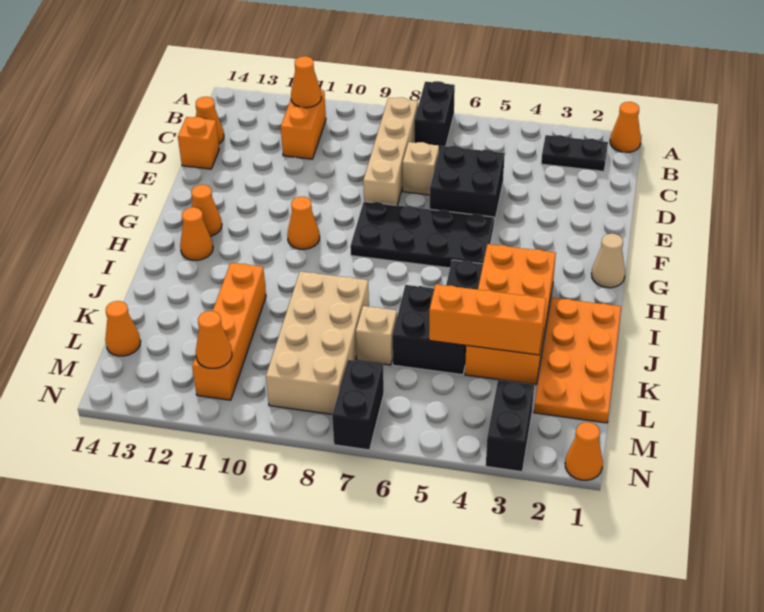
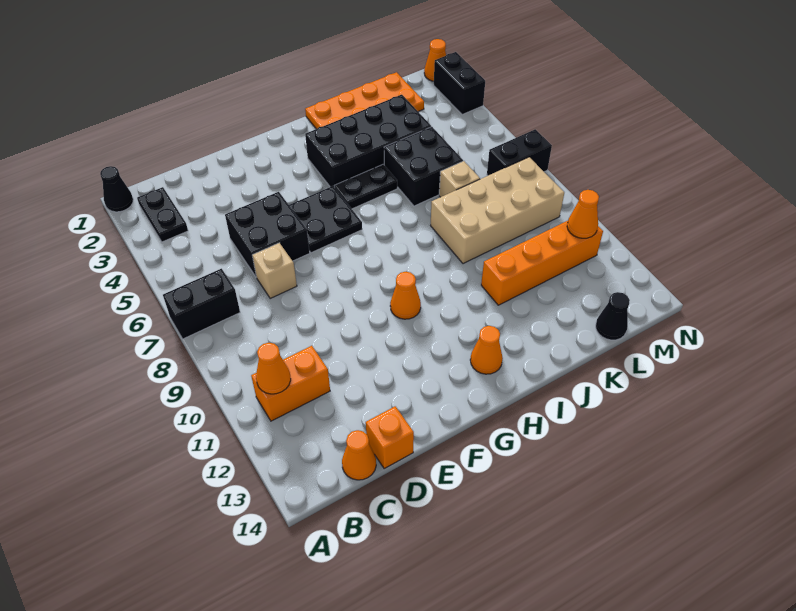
orange cone A1 level 1 -> black cone A1 level 1
tan brick B8:E8 level 1 -> none
black plate F5:G8 level 1 -> black plate F5:G6 level 1
tan cone G1 level 1 -> none
orange cone G13 level 1 -> none
orange brick H3:K4 level 1 -> black brick H3:K4 level 1
orange brick K3:K5 level 2 -> none
orange cone L14 level 1 -> black cone L14 level 1
black brick M3:N3 level 1 -> black brick N2:N3 level 1

